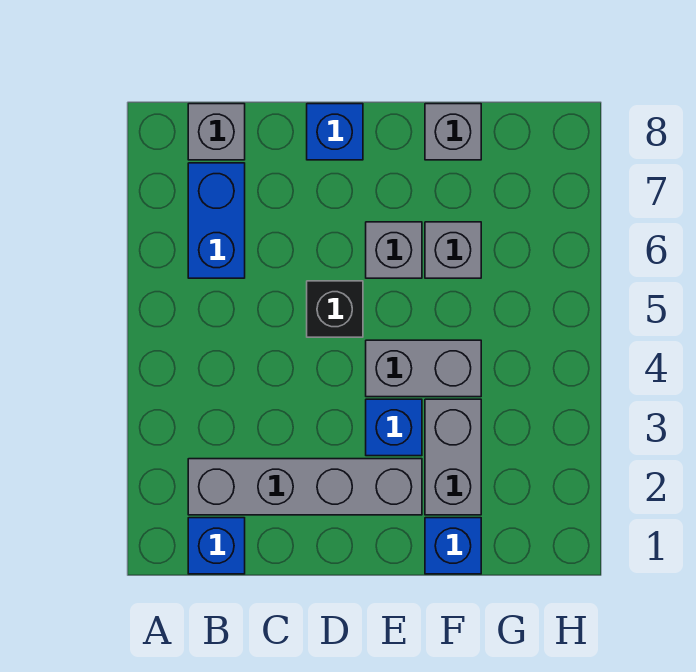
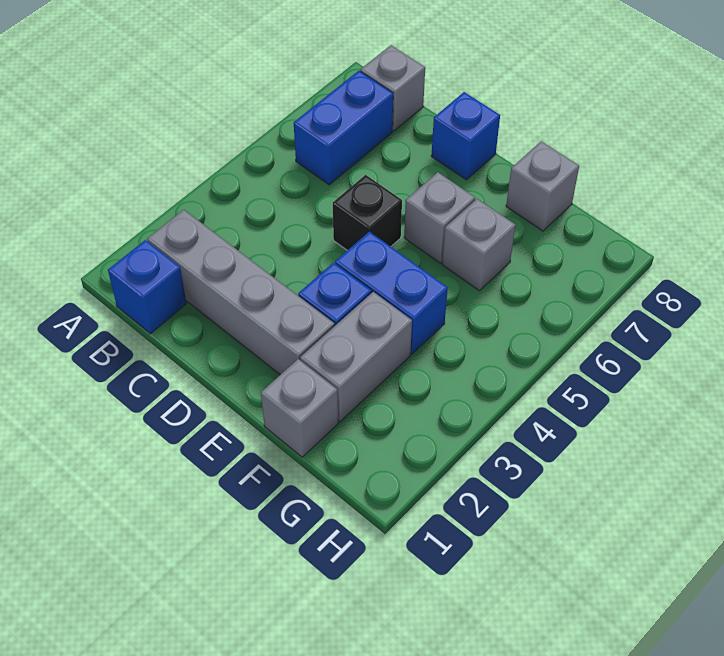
grey brick E4:F4 level 1 -> blue brick E4:F4 level 1
blue brick F1 level 1 -> grey brick F1 level 1

